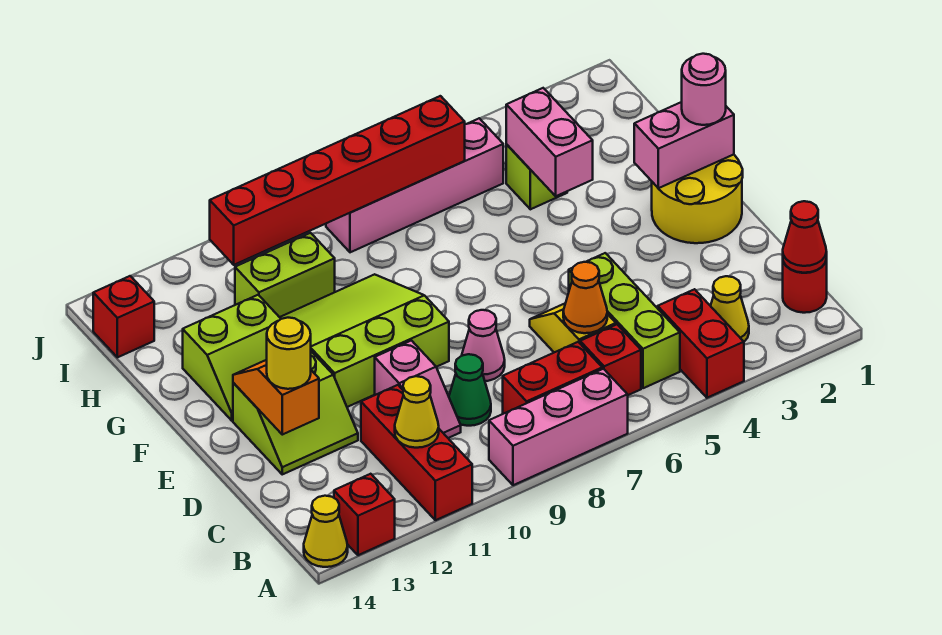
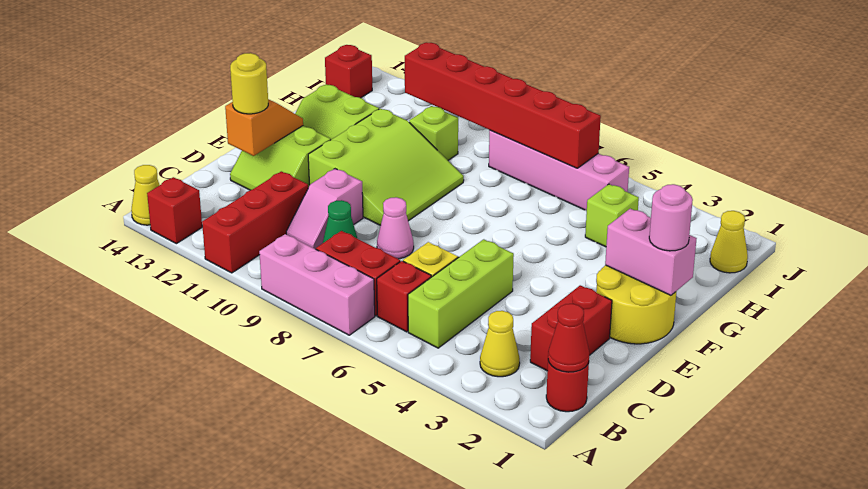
red brick A4:B4 level 1 -> red brick C2:D2 level 1
yellow cone B11 level 2 -> yellow cone I1 level 1
orange cone C6 level 2 -> none
lime slope E9:G11 level 1 top E -> lime slope E9:G11 level 1 top 11
pink brick G4:H4 level 2 -> none
lime brick H10:H11 level 1 -> lime brick H10 level 1

